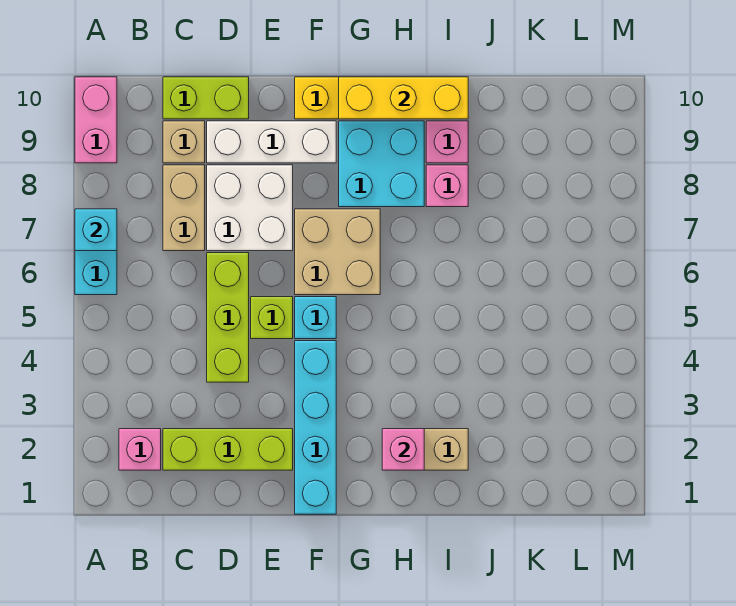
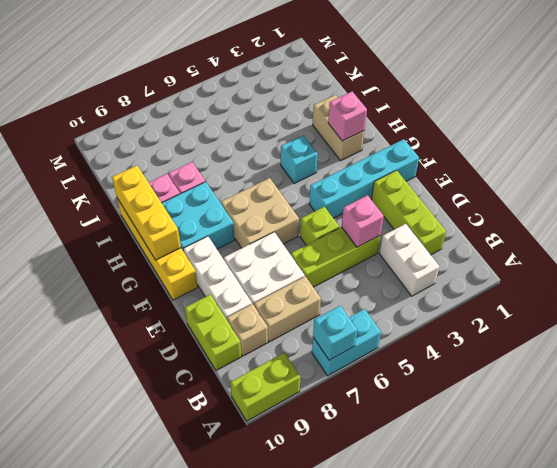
pink brick A9:A10 level 1 -> lime brick A9:A10 level 1
pink brick B2 level 1 -> pink brick D4 level 2
none -> white brick B3:C3 level 1
cyan brick F5 level 1 -> cyan brick H4 level 1

